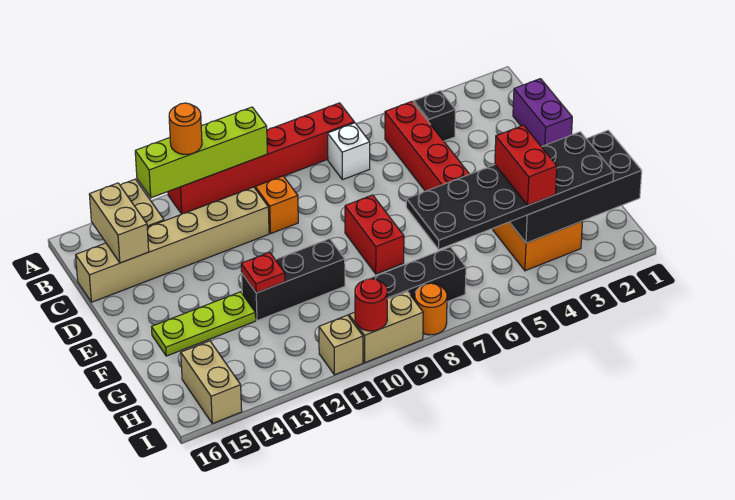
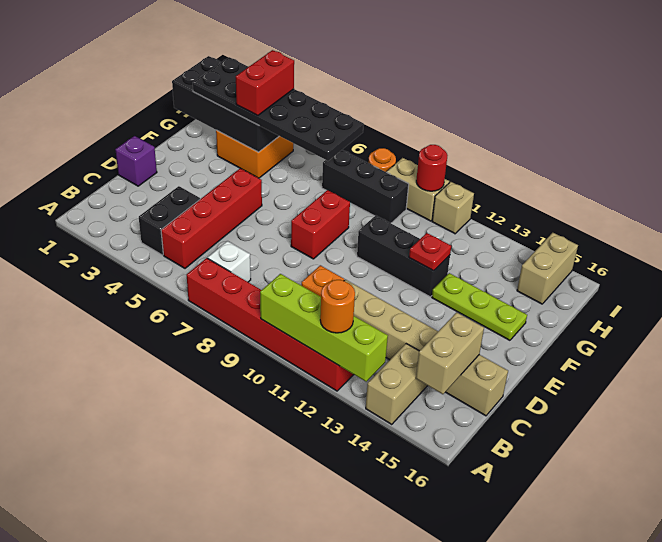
black brick B4 level 1 -> black brick B4:C4 level 1
purple brick C1:D1 level 1 -> purple brick D1 level 1

